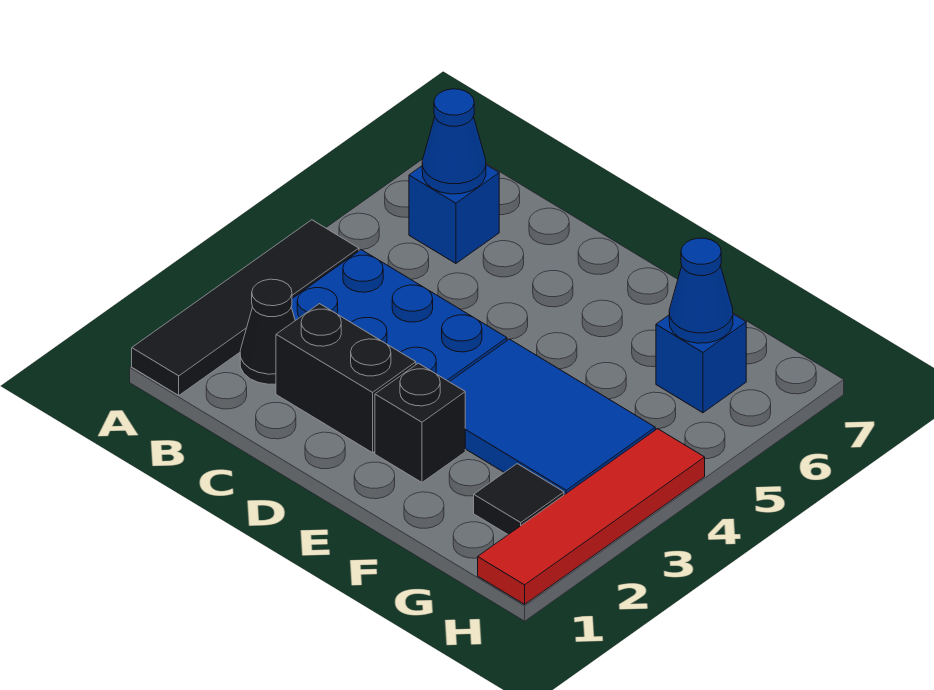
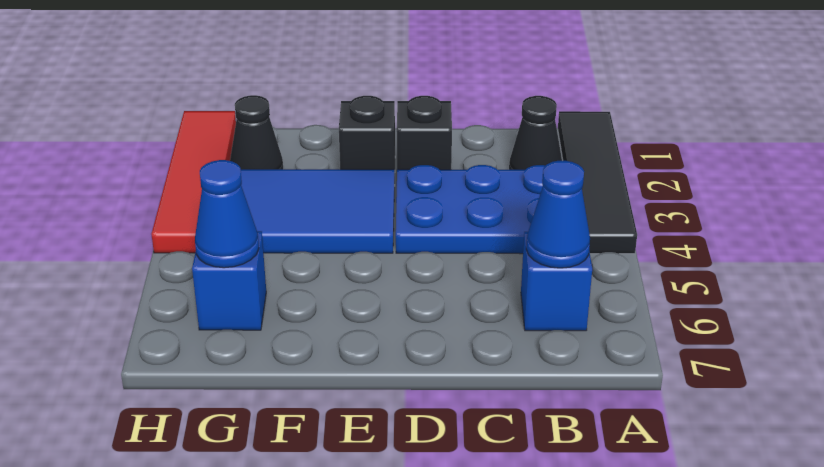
black brick C2:D2 level 1 -> black brick D2 level 1
black tile G2 level 1 -> black cone G2 level 1

